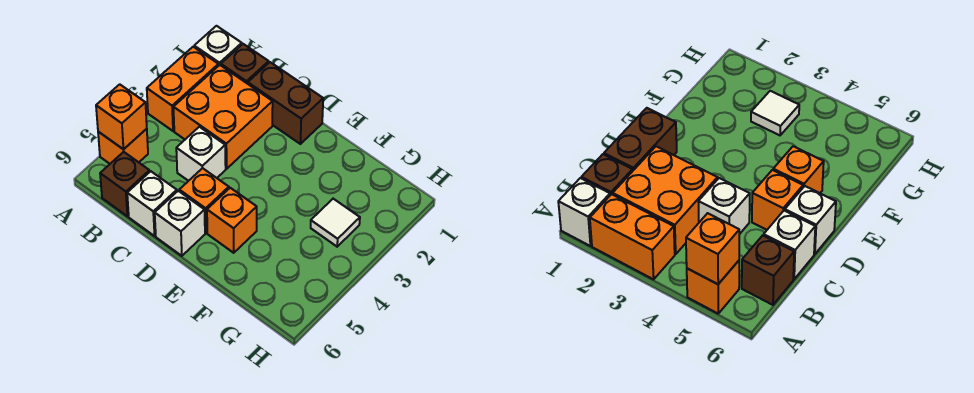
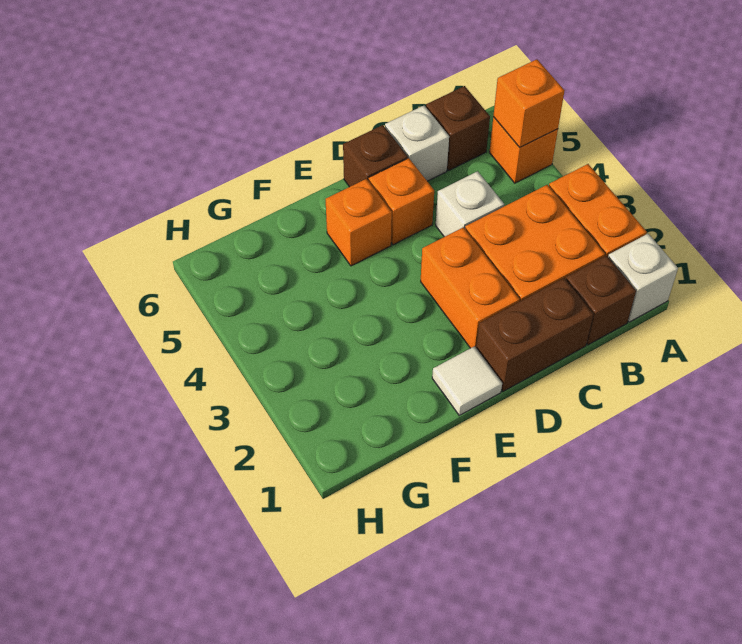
none -> orange brick D2:D3 level 1
white brick D6 level 1 -> brown brick D6 level 1
white tile G3 level 1 -> white tile E1 level 1

